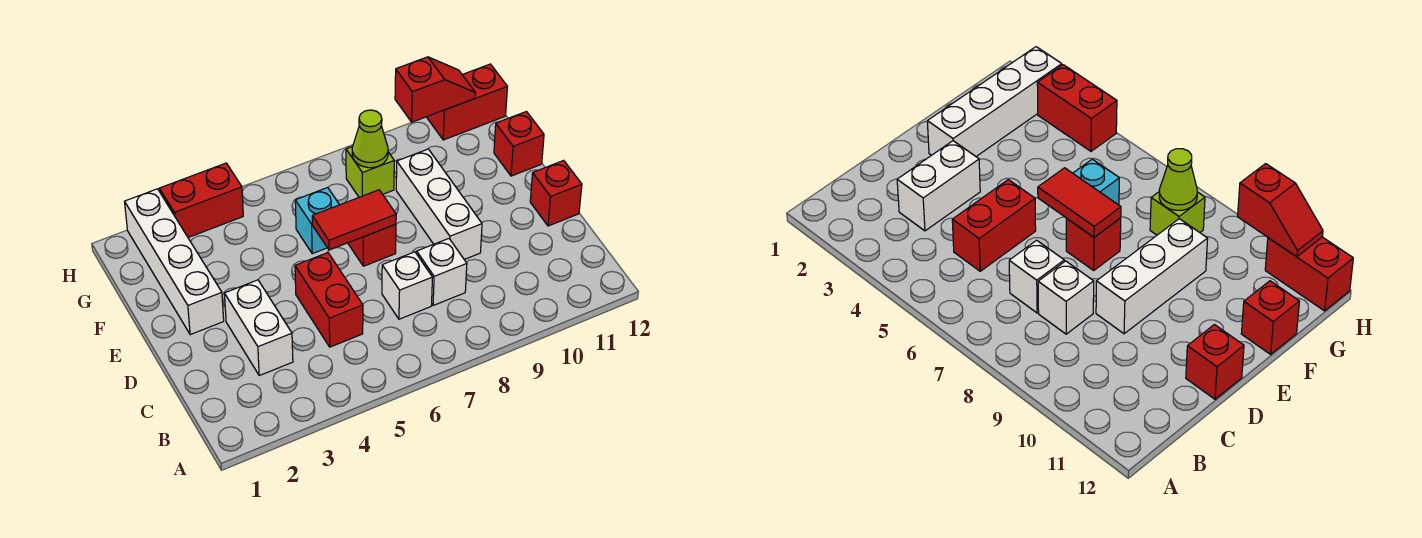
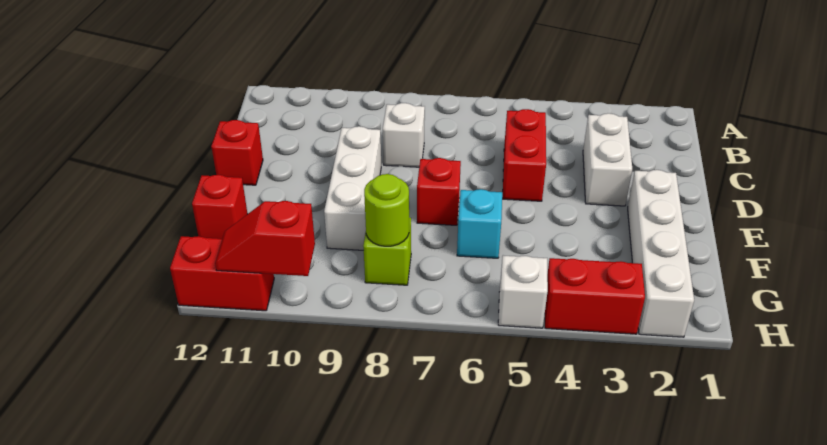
white brick C7 level 1 -> white brick H5 level 1
red tile E6:E7 level 2 -> none
lime cone G8 level 2 -> lime round brick G8 level 2

